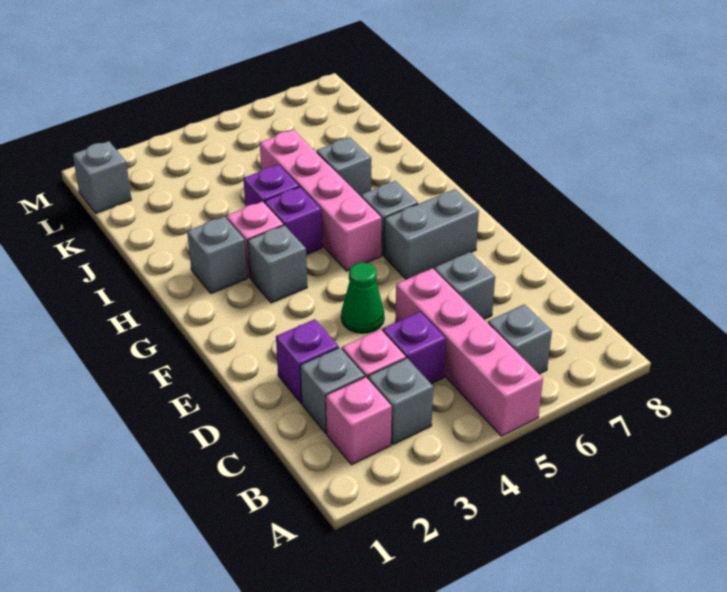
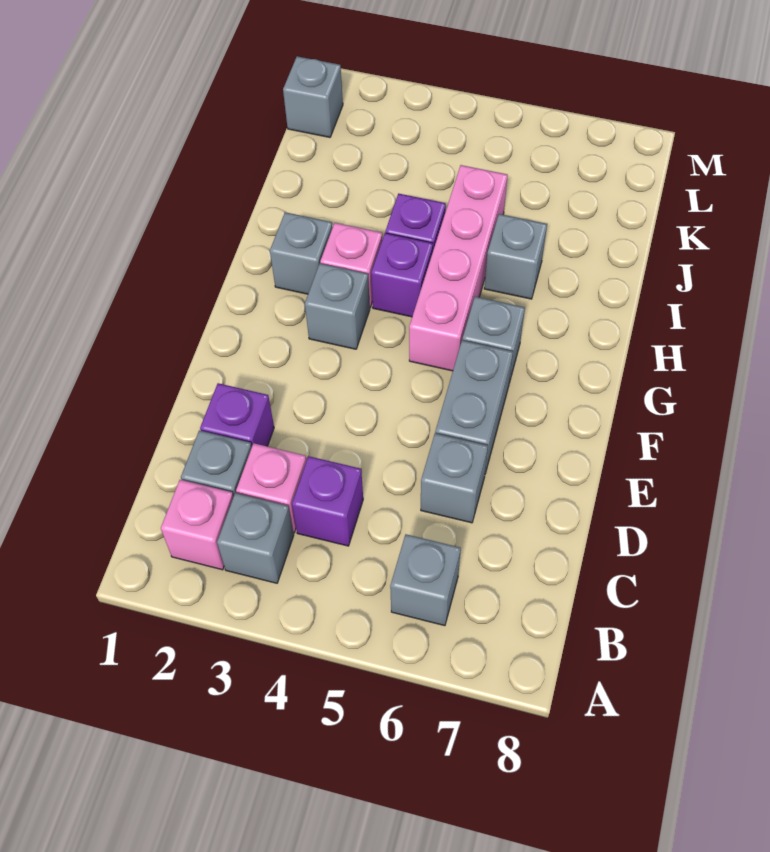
pink brick A5:D5 level 1 -> none
green cone E4 level 1 -> none
grey brick F6:F7 level 1 -> grey brick E6:F6 level 1

